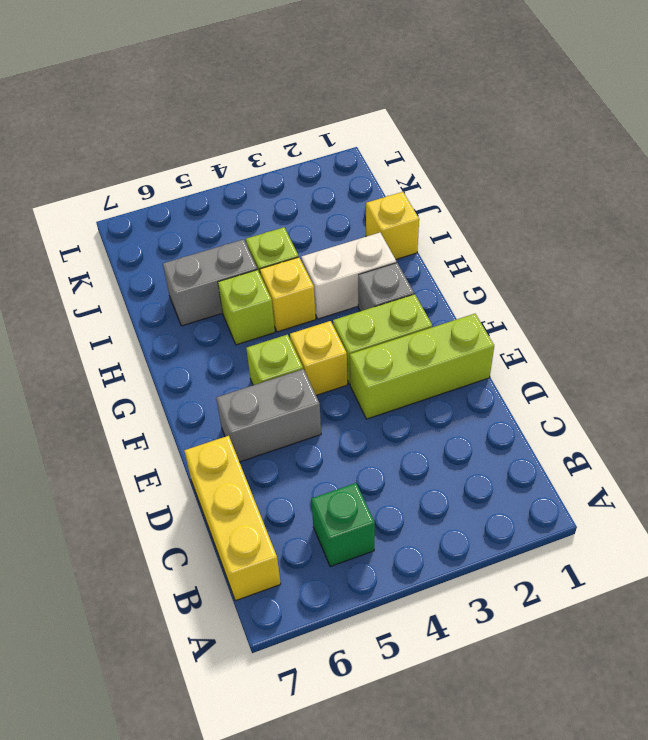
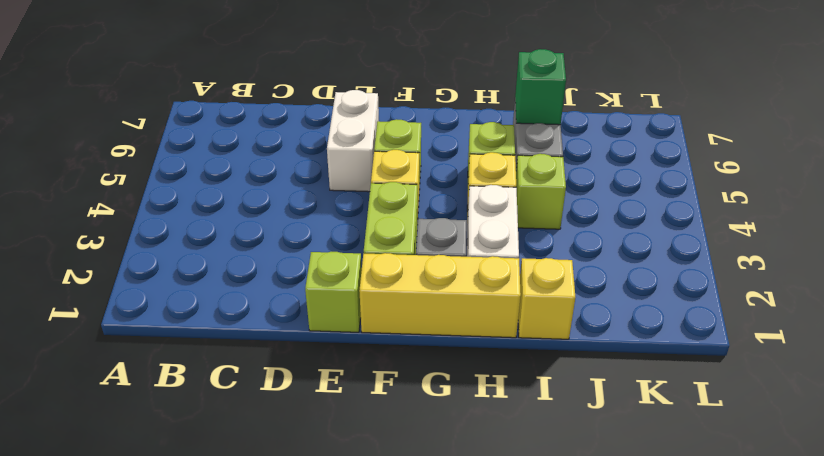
green brick B5 level 1 -> green brick I6 level 2
yellow brick B7:D7 level 1 -> yellow brick F1:H1 level 1
lime brick E1:E3 level 1 -> lime brick E1 level 1
grey brick E5:E6 level 1 -> white brick E5:E6 level 1

